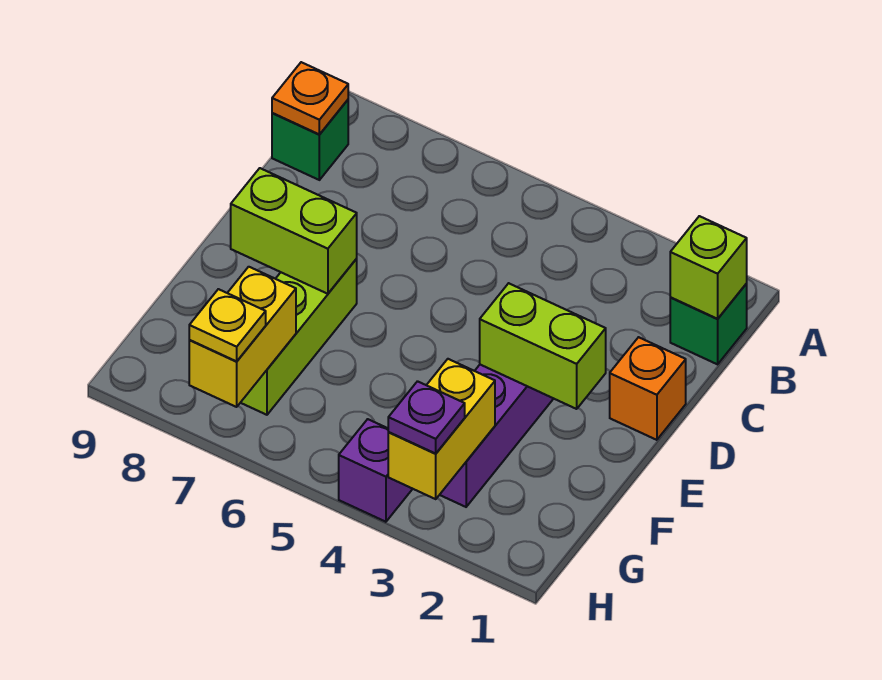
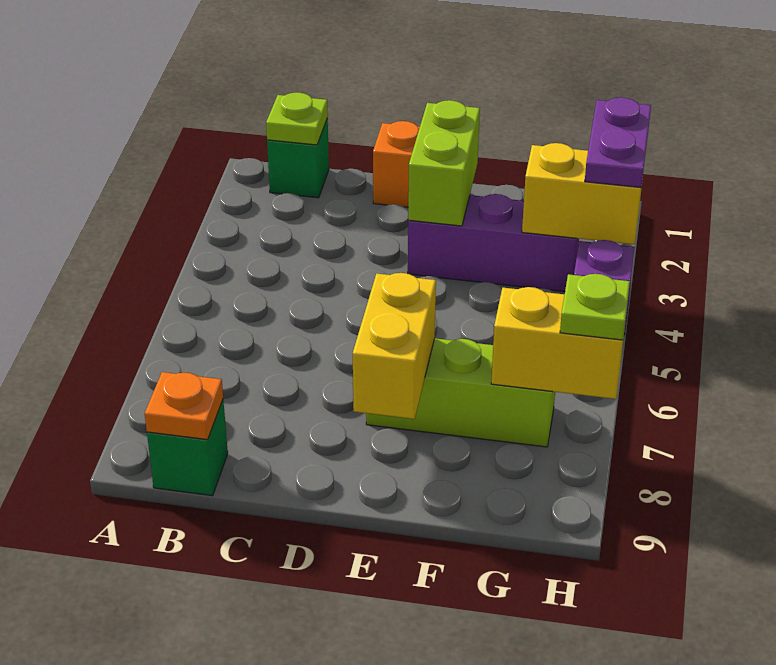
lime brick B1 level 2 -> lime plate B1 level 2
lime brick E7:E8 level 2 -> yellow brick E7:E8 level 2
purple plate H3 level 3 -> purple plate H2:H3 level 3
yellow plate H7 level 3 -> lime plate H7 level 3

